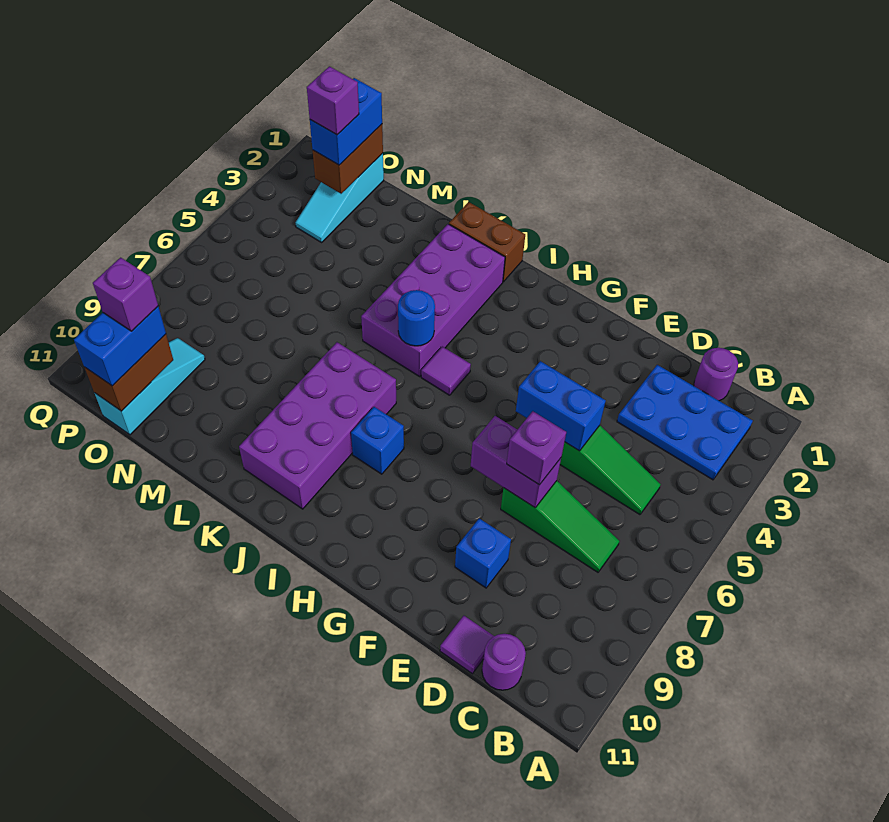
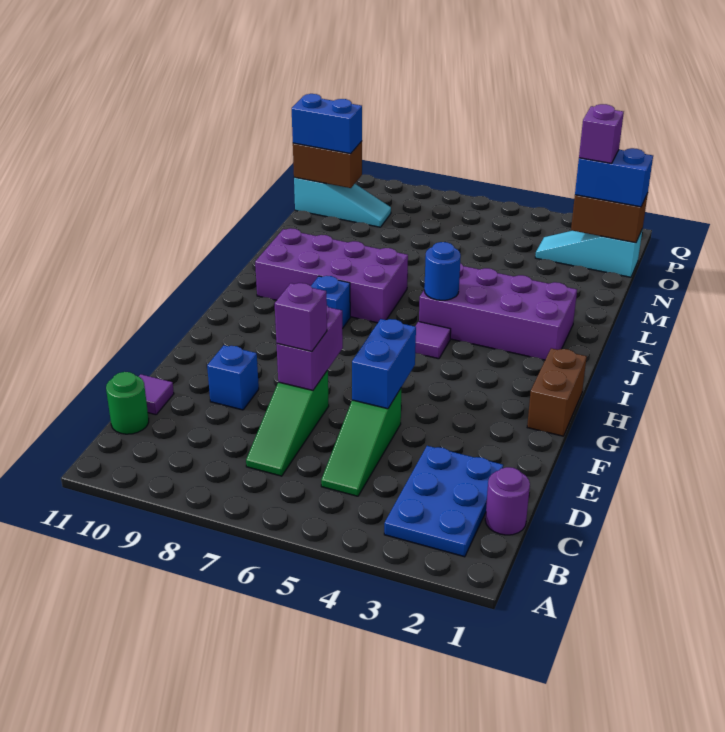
purple round brick C11 level 1 -> green round brick C11 level 1
brown brick J1:K1 level 1 -> brown brick G1:H1 level 1
purple brick O10 level 4 -> none

